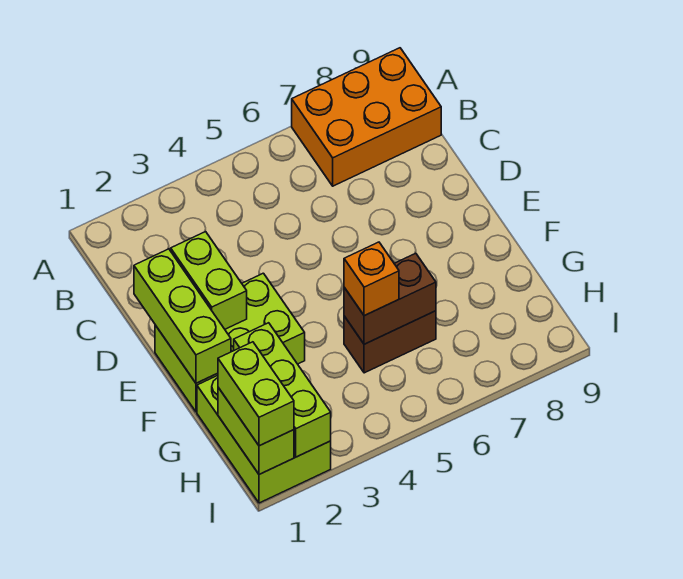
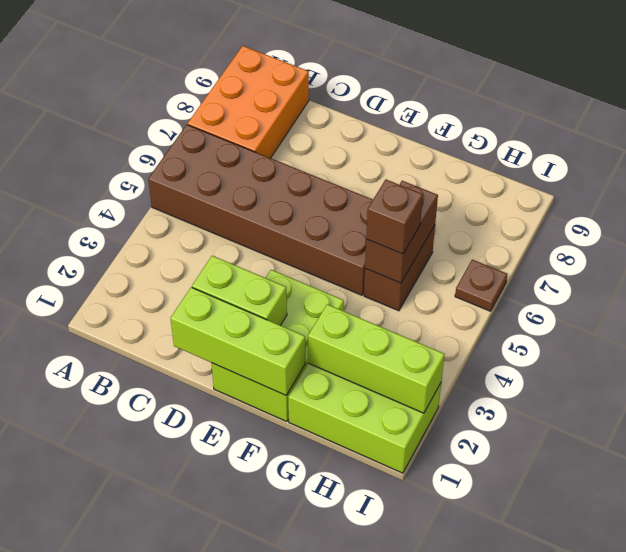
none -> brown brick A5:F6 level 1
orange brick G5 level 3 -> brown brick G5 level 3
lime brick H1:I1 level 2 -> none
lime brick H1:I1 level 3 -> none
none -> brown plate I6 level 1

